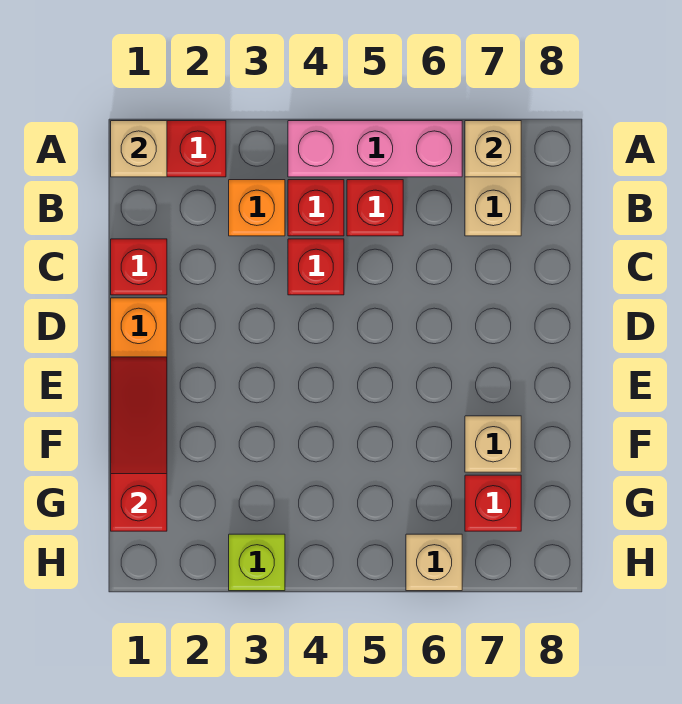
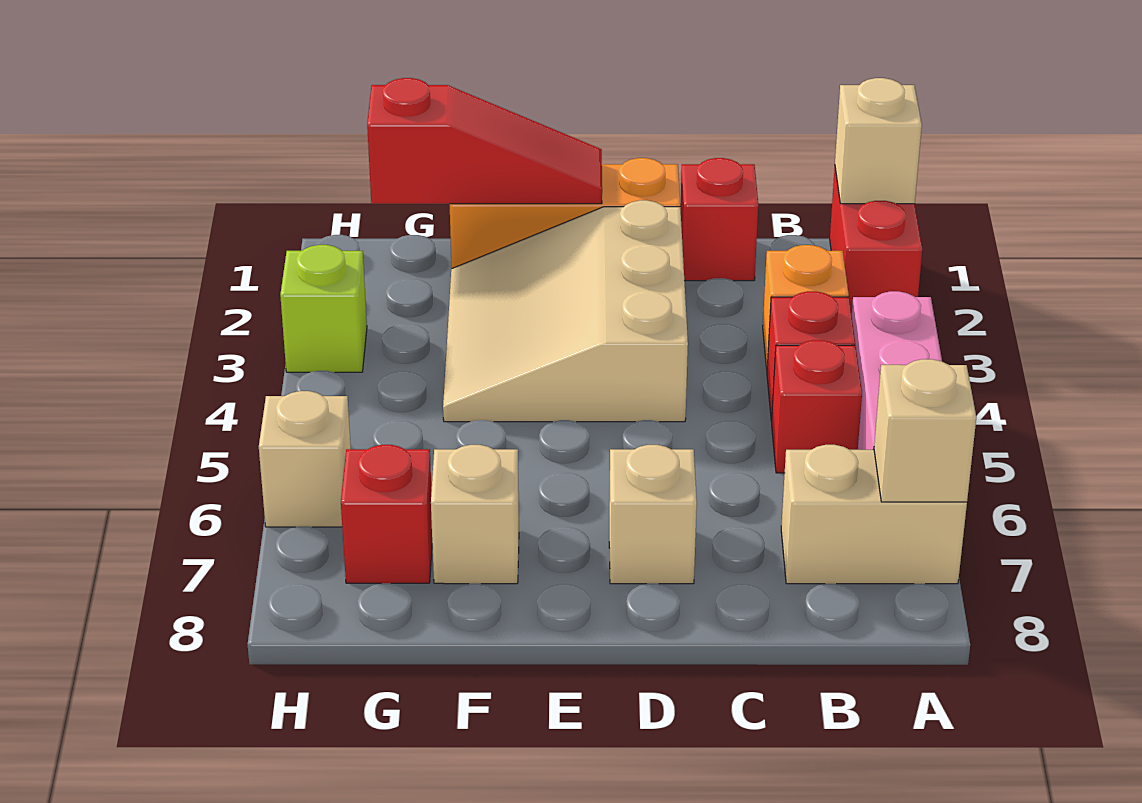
red brick C4 level 1 -> none
none -> tan slope D2:F4 level 1 top D
none -> tan brick D7 level 1

